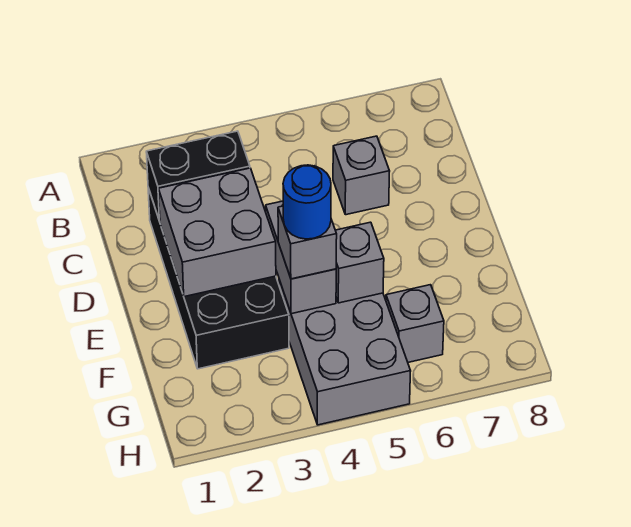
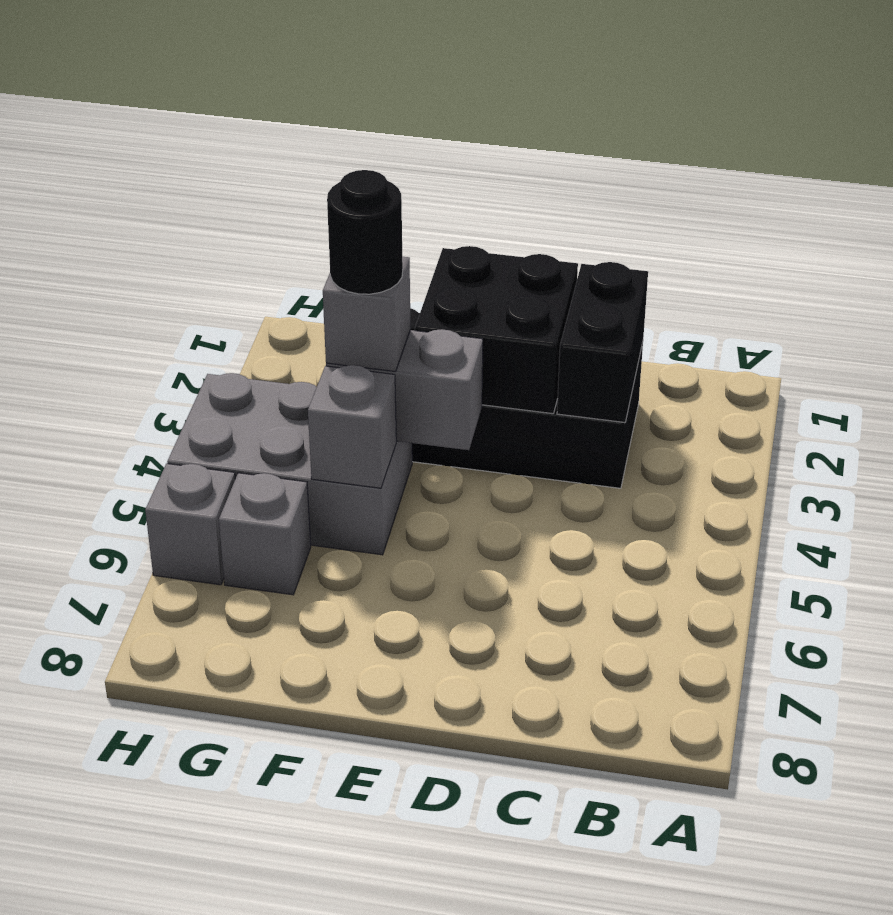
grey brick C6 level 1 -> grey brick H6 level 1
grey brick D2:E3 level 2 -> black brick D2:E3 level 2
blue round brick F4 level 4 -> black round brick F4 level 4

